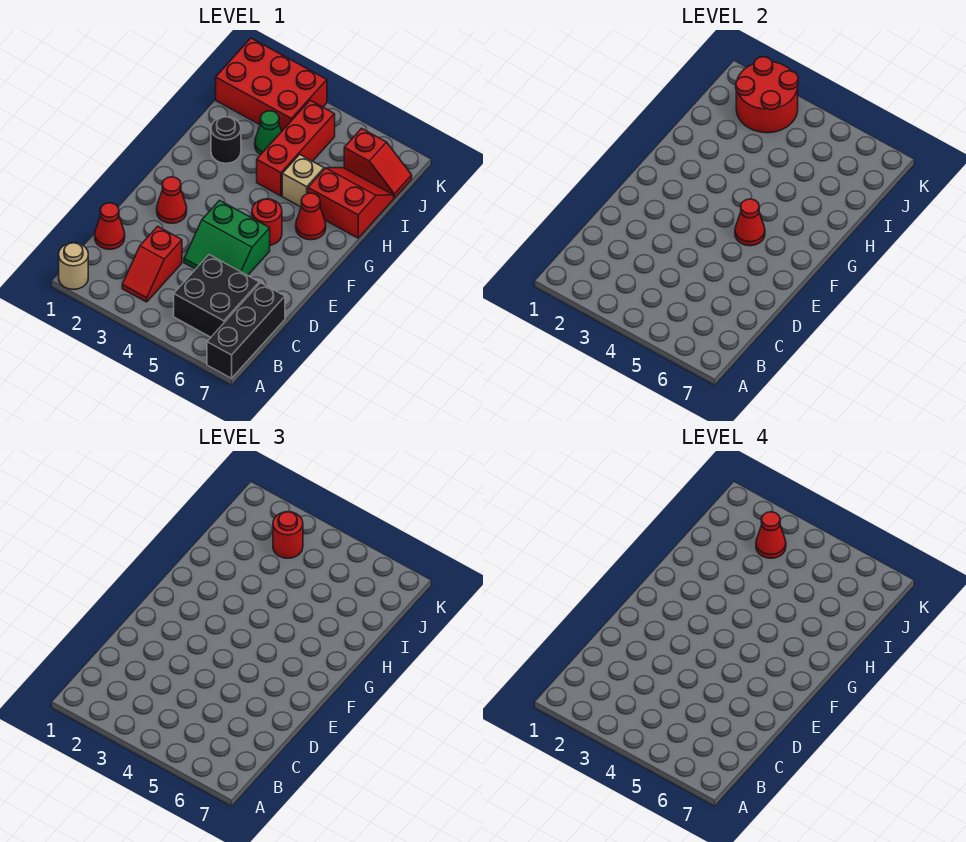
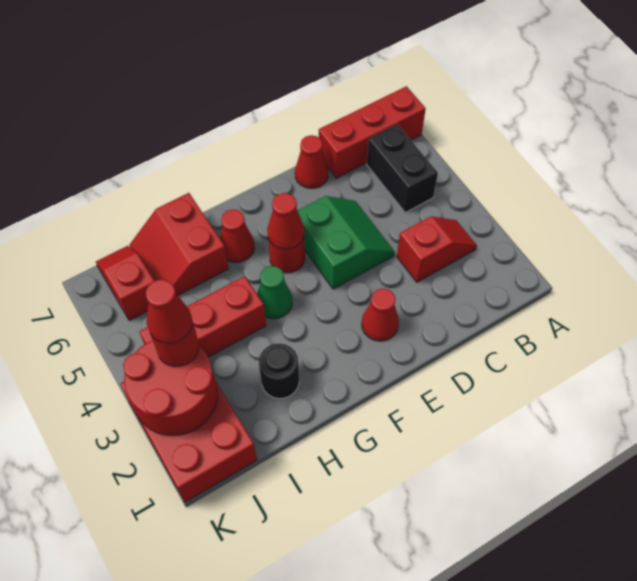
tan round brick A1 level 1 -> none
black brick A7:C7 level 1 -> red brick A7:C7 level 1
black brick B5:C6 level 1 -> black brick B5:B6 level 1
red cone C1 level 1 -> red cone D7 level 1
tan brick H5 level 1 -> none
green cone I3 level 1 -> green cone G4 level 1

